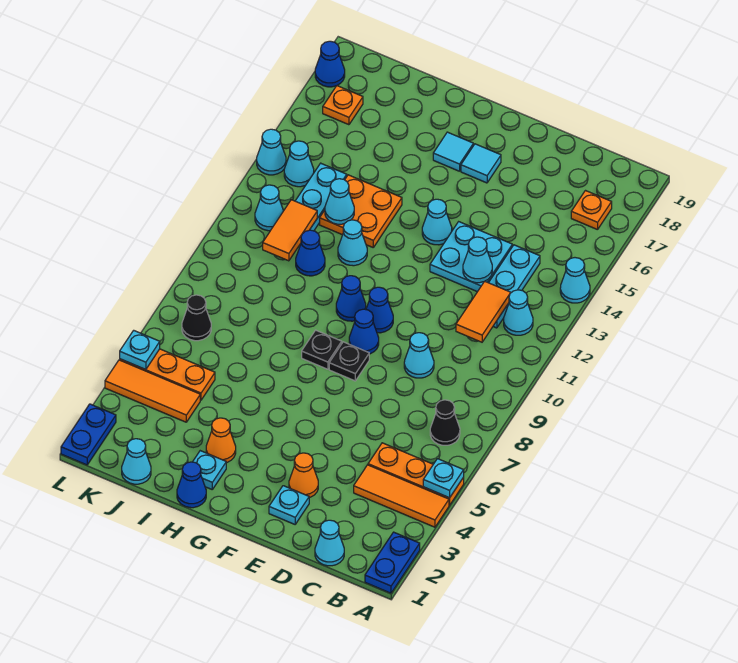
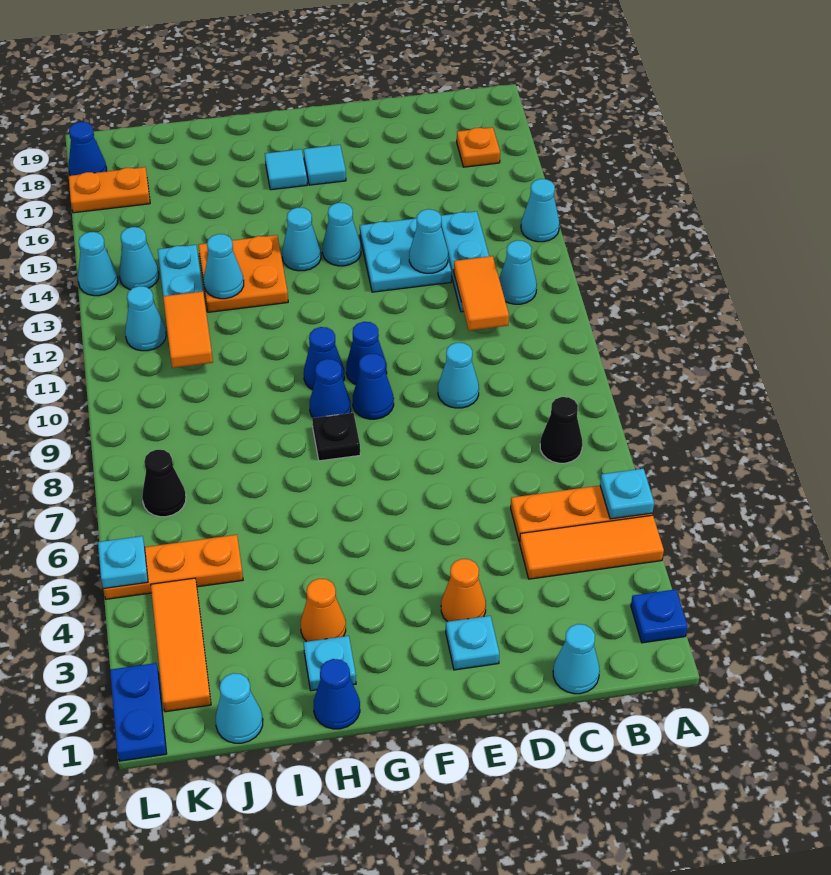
blue plate A1:A2 level 1 -> blue plate A2 level 1
black plate F8 level 1 -> none
cyan cone H12 level 1 -> cyan cone G14 level 1
blue cone I11 level 1 -> blue cone G9 level 1
orange tile J4:L4 level 1 -> orange tile K2:K4 level 1
orange plate K17 level 1 -> orange plate K17:L17 level 1

